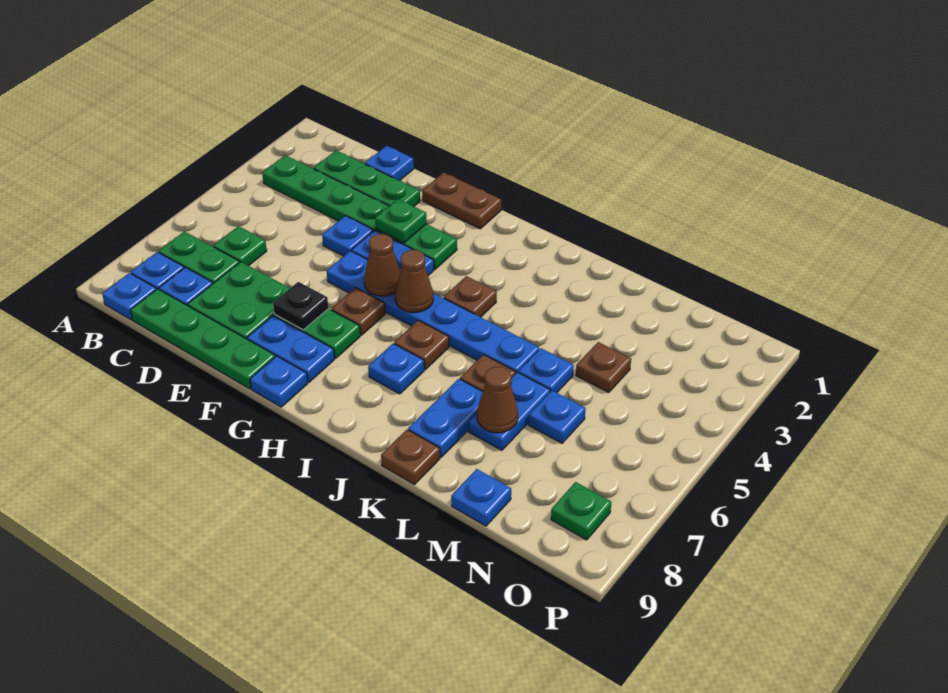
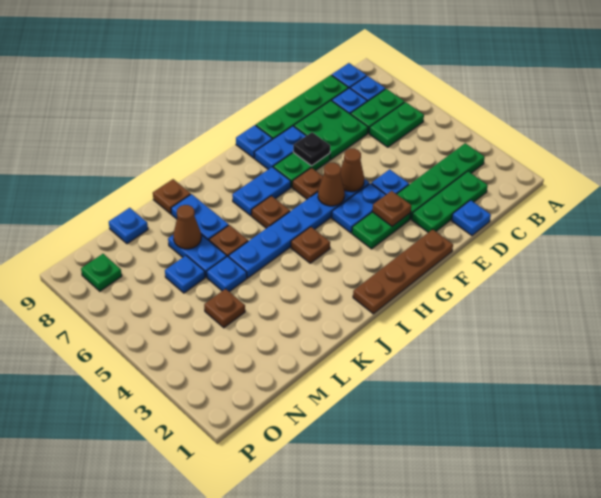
green plate C6 level 1 -> green plate B6:C6 level 1
brown plate F1:G1 level 1 -> brown plate F1:I1 level 1
green plate F3 level 2 -> brown plate F3 level 2
brown cone H5 level 2 -> brown cone F5 level 2
blue plate I7 level 1 -> blue plate H7:I7 level 1

